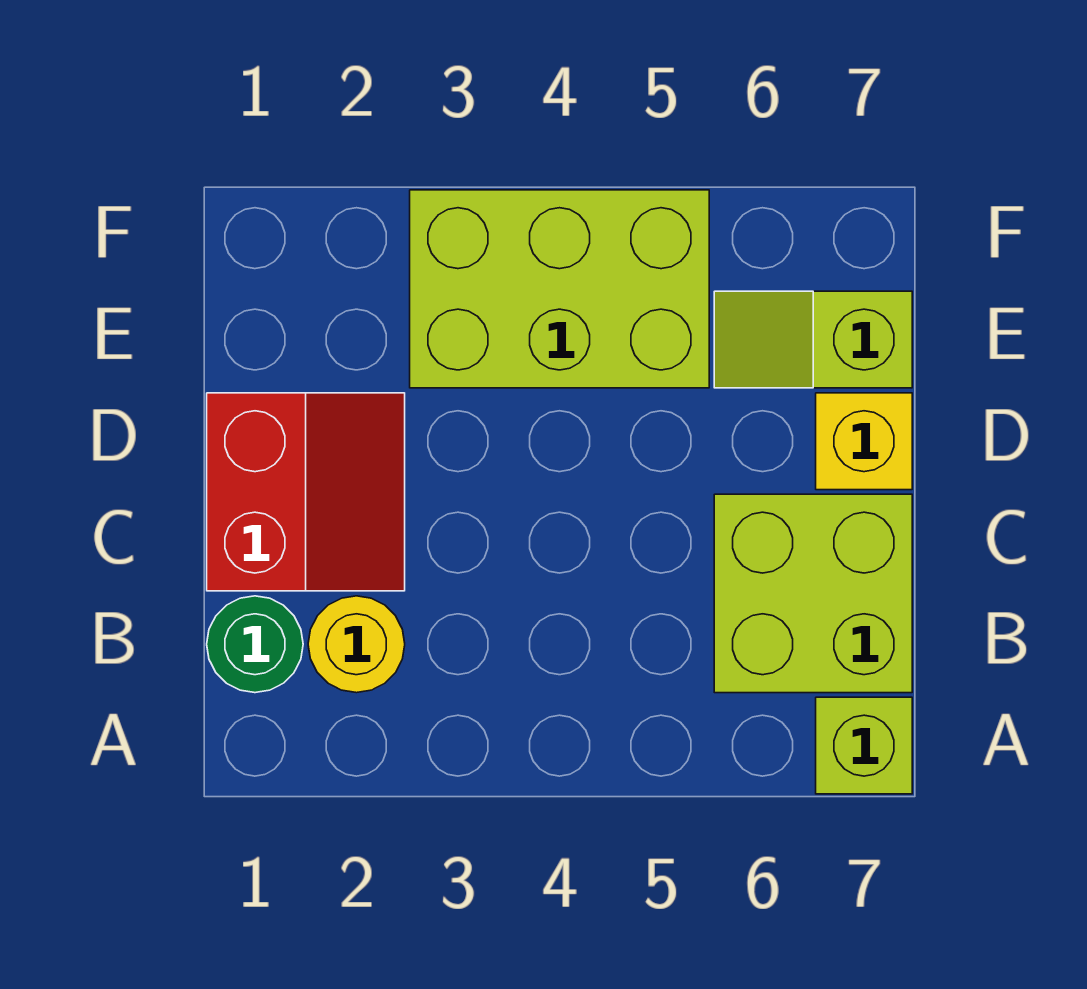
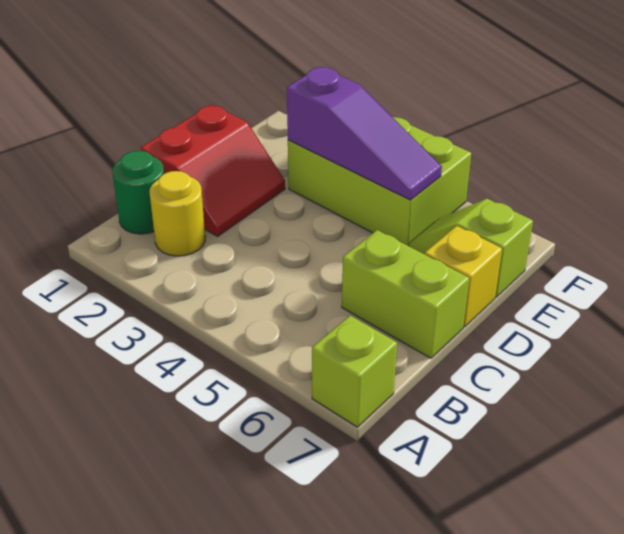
lime brick B6:C7 level 1 -> lime brick C6:C7 level 1
none -> purple slope E3:E5 level 2 top 3

